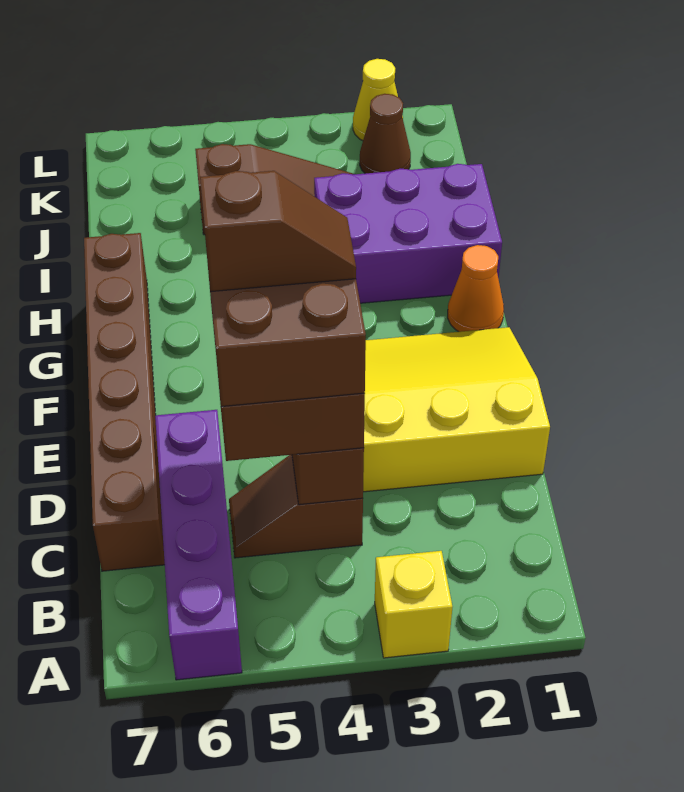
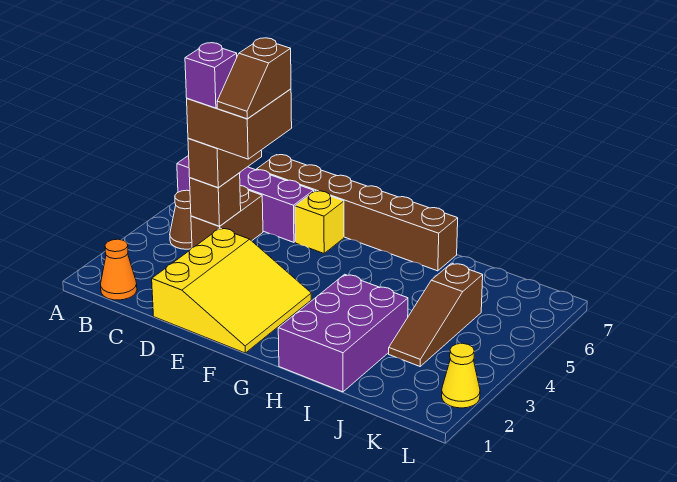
yellow brick A3 level 1 -> yellow brick E6 level 1
brown slope C4:C5 level 1 top 4 -> brown brick C4:C5 level 1
none -> purple brick C4 level 5
orange cone G1 level 1 -> orange cone B1 level 1
brown cone K2 level 1 -> brown cone B4 level 1

